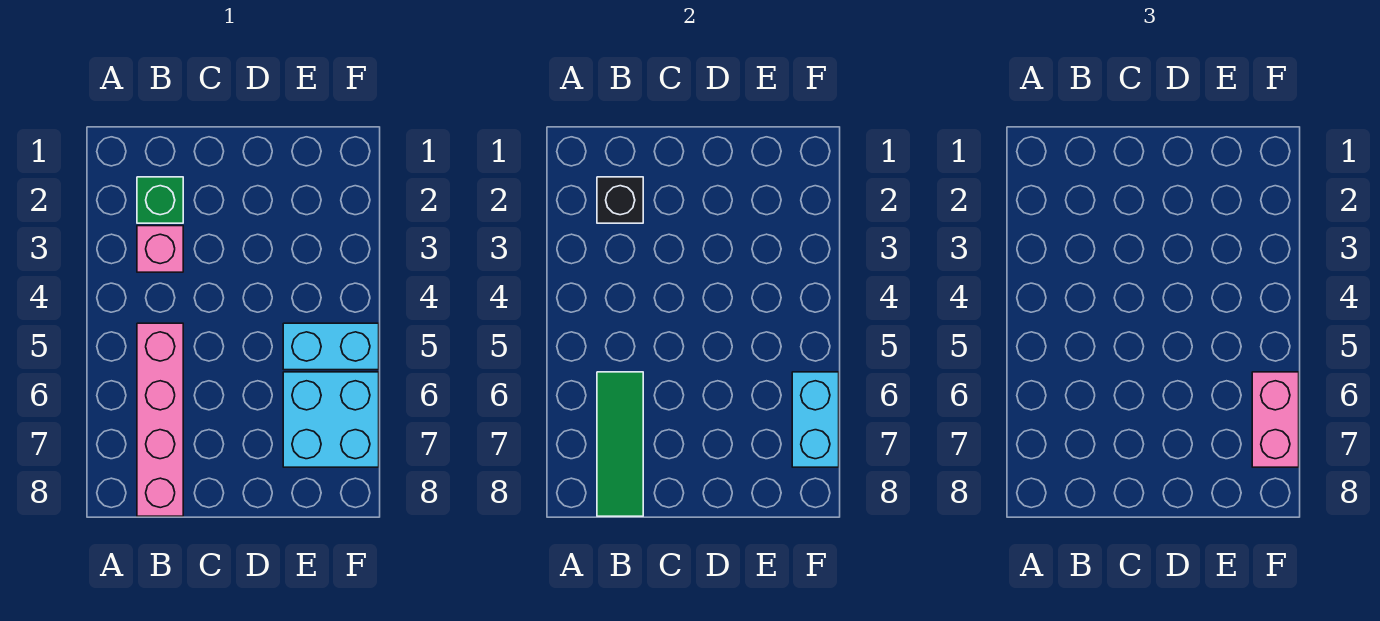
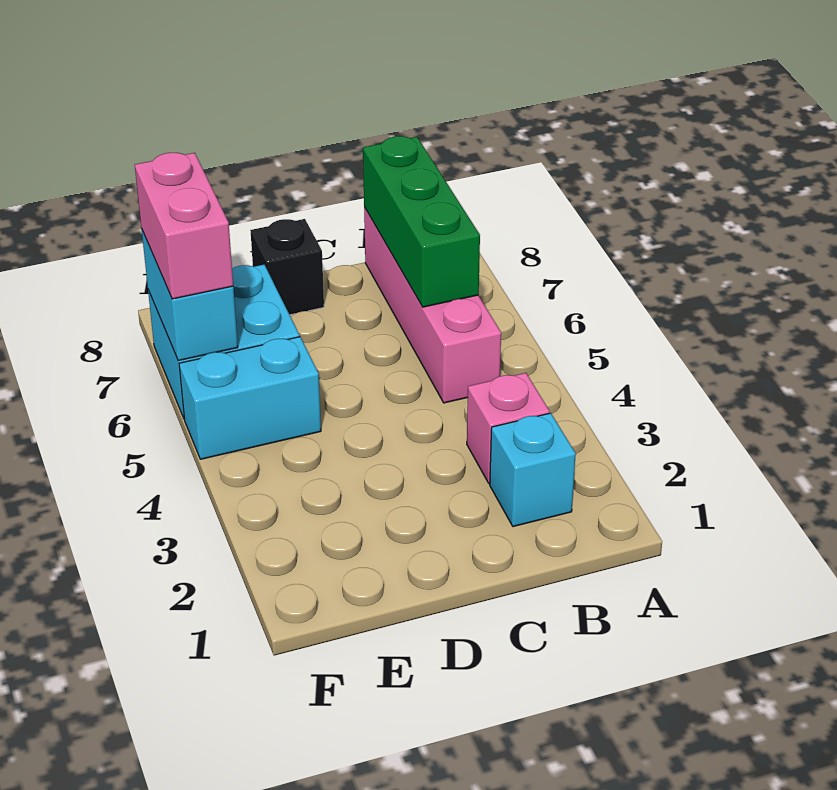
green brick B2 level 1 -> cyan brick B2 level 1
black brick B2 level 2 -> black brick D8 level 1
green tile B6:B8 level 2 -> green brick B6:B8 level 2

